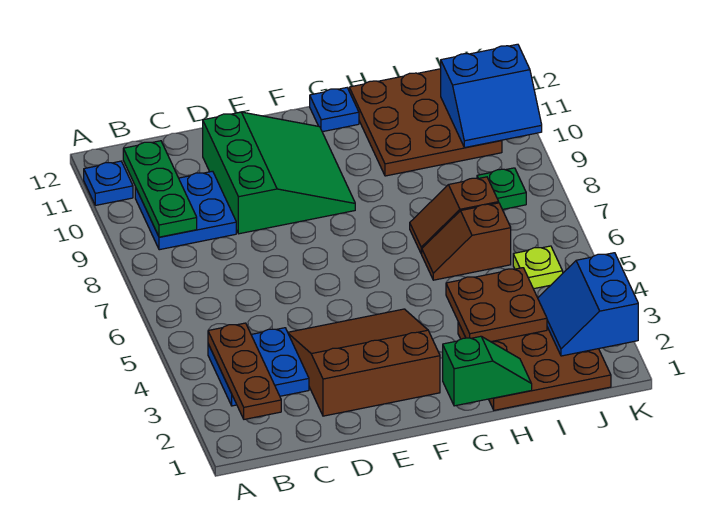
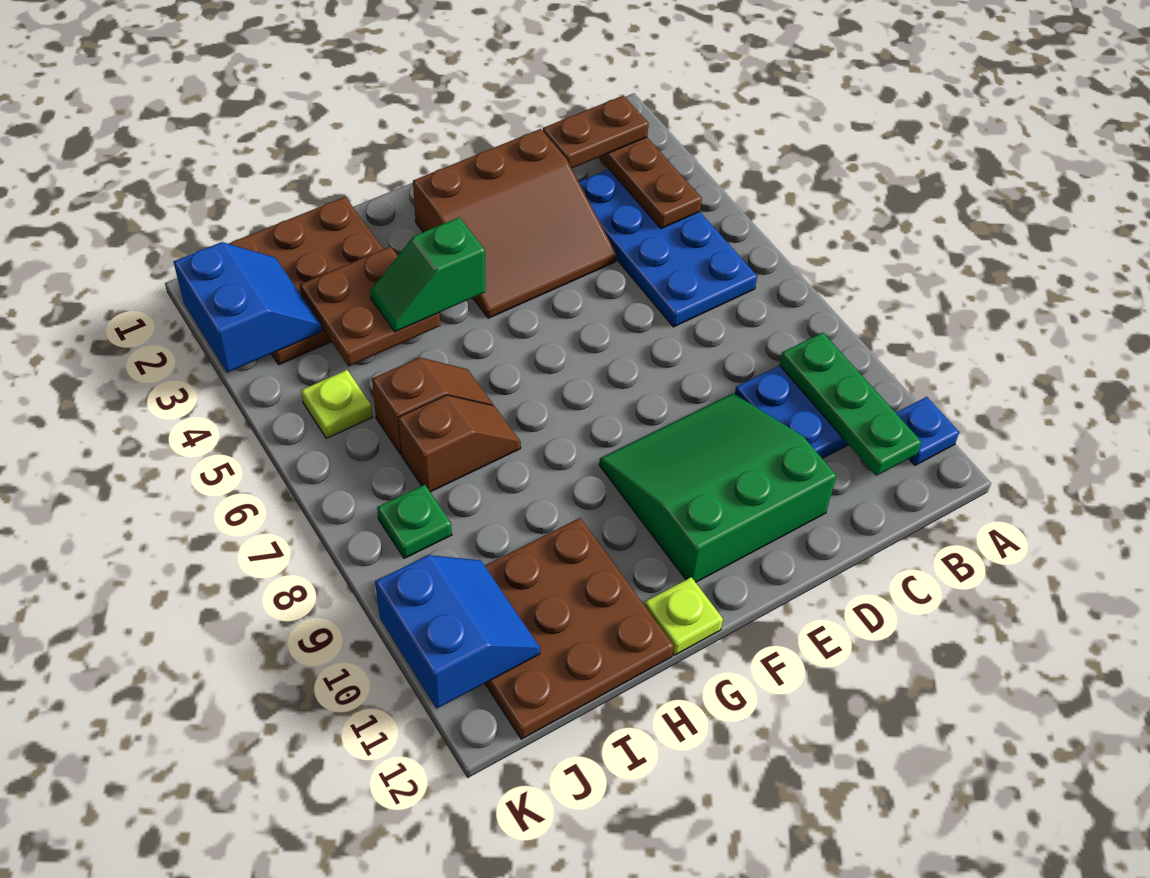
none -> brown plate B2:C2 level 3
blue plate B3:C4 level 1 -> blue plate B3:C6 level 1
green slope D9:F11 level 1 top D -> green slope D9:F11 level 1 top 11
green slope G1:H1 level 2 top G -> green slope G4:H4 level 3 top G
blue plate G12 level 1 -> lime plate G12 level 1
blue slope J10:K11 level 2 top 11 -> blue slope J10:K11 level 2 top K

